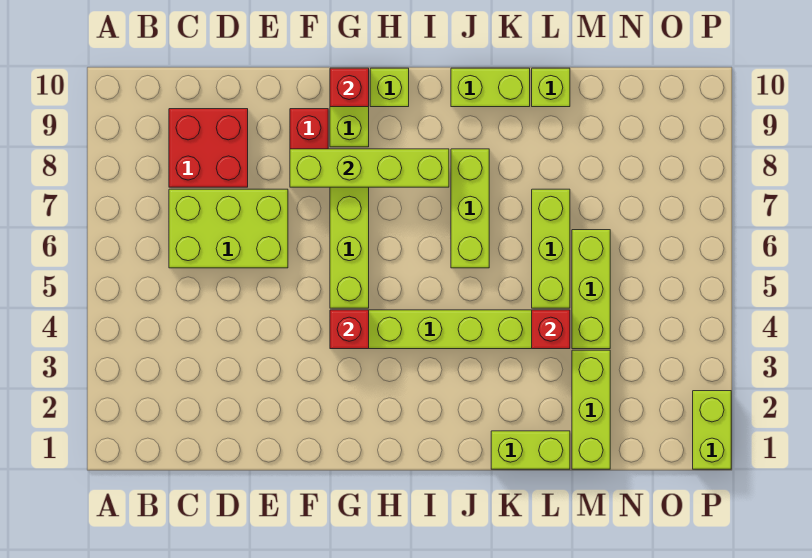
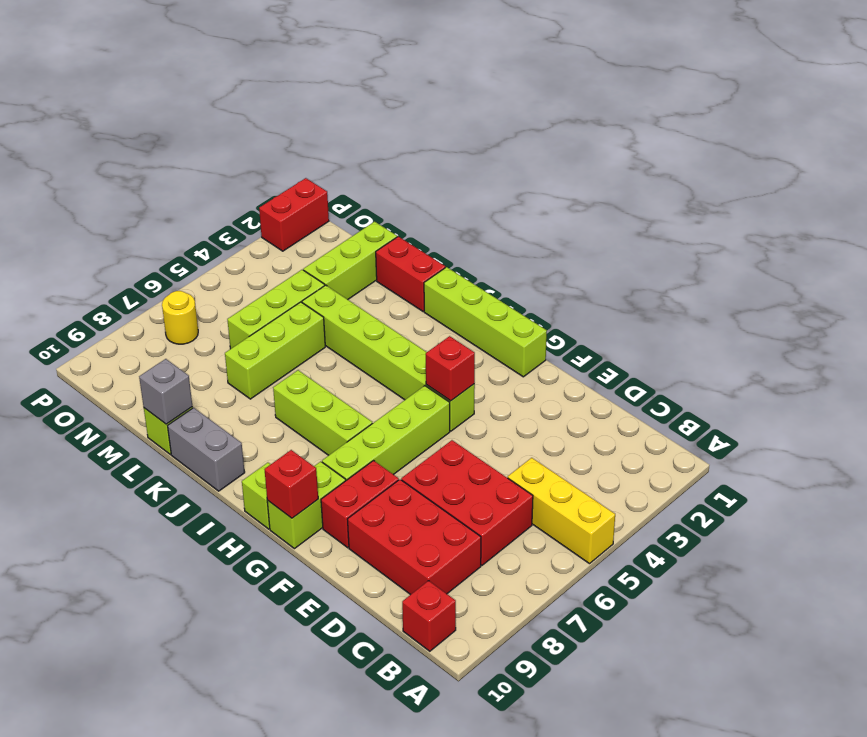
none -> yellow brick A5:C5 level 1
lime brick C6:E7 level 1 -> red brick C6:E7 level 1
red brick C8:D9 level 1 -> red brick C8:E9 level 1
lime brick F8:I8 level 2 -> lime brick G1:J1 level 1
lime brick J6:J8 level 1 -> lime brick H7:J7 level 1
lime brick J10:K10 level 1 -> grey brick J10:K10 level 1
lime brick K1:L1 level 1 -> red brick K1:L1 level 1
red brick L4 level 2 -> red brick B10 level 1
none -> grey brick L10 level 2
none -> yellow round brick O7 level 1
lime brick P1:P2 level 1 -> red brick P1:P2 level 1

